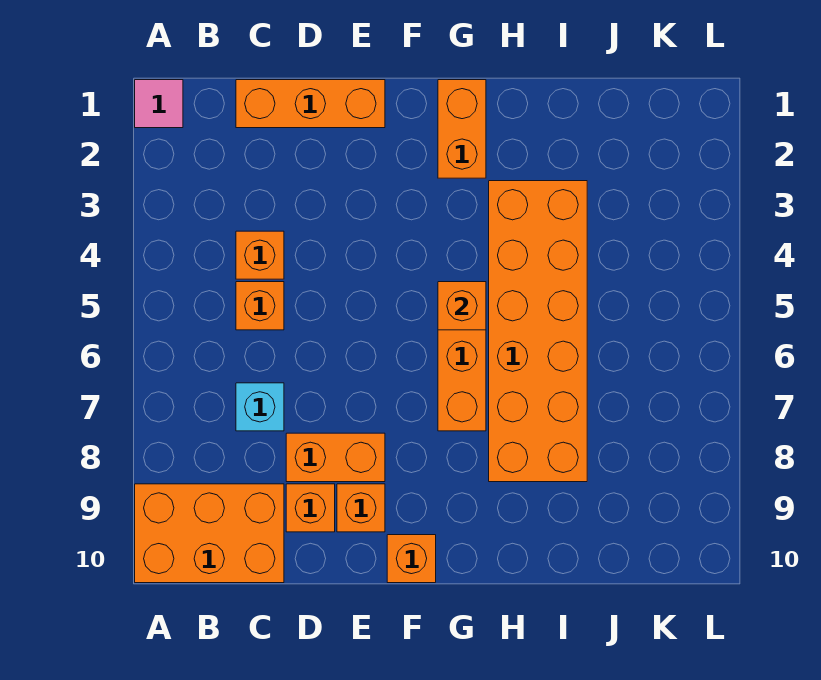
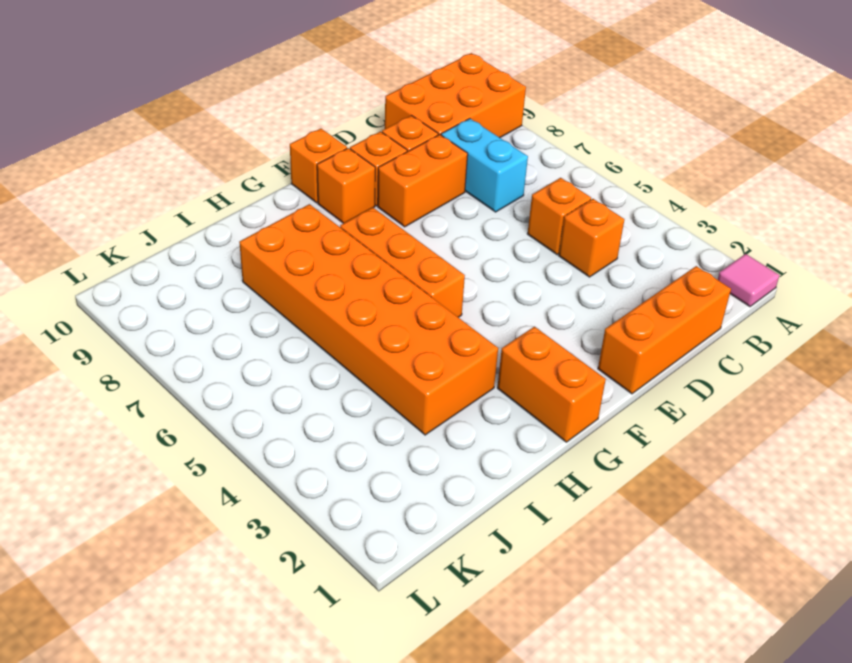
cyan brick C7 level 1 -> cyan brick C7:C8 level 1
orange brick G5 level 2 -> orange brick F9 level 1

